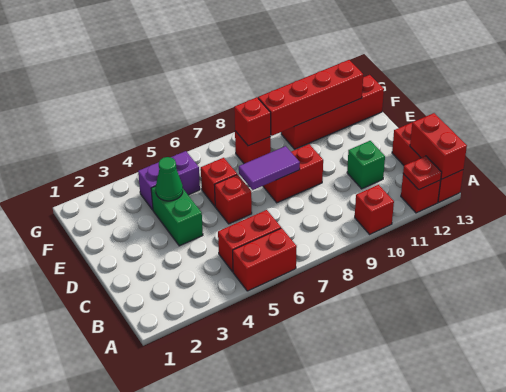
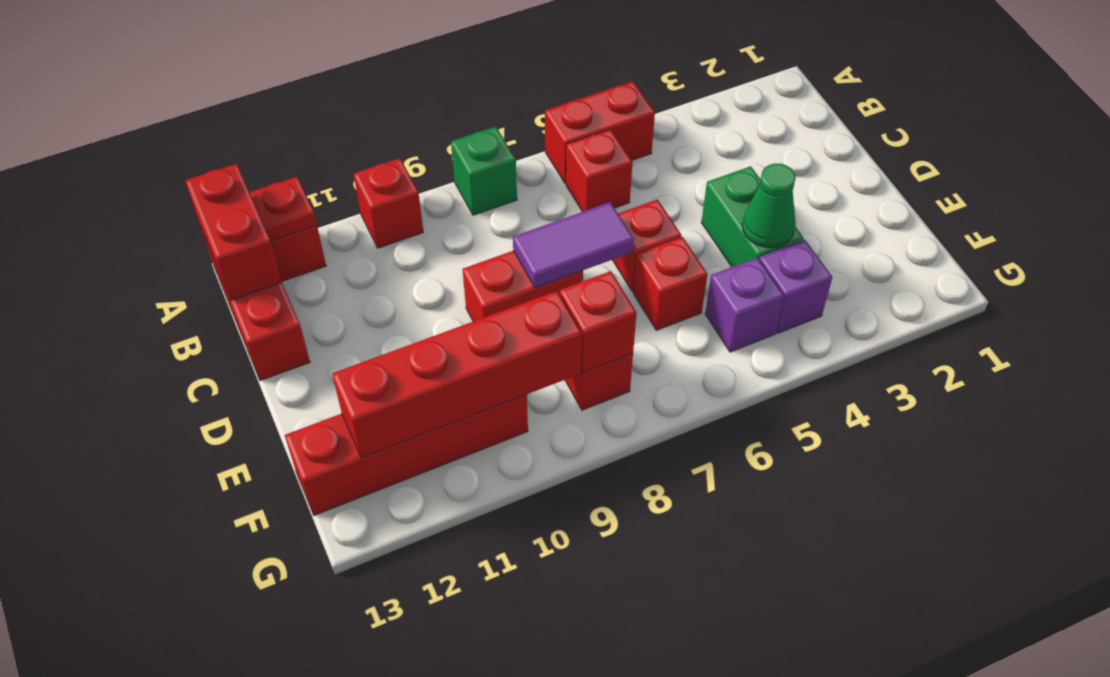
red brick B5:B6 level 1 -> red brick B6 level 1
green brick C11 level 1 -> green brick A8 level 1

